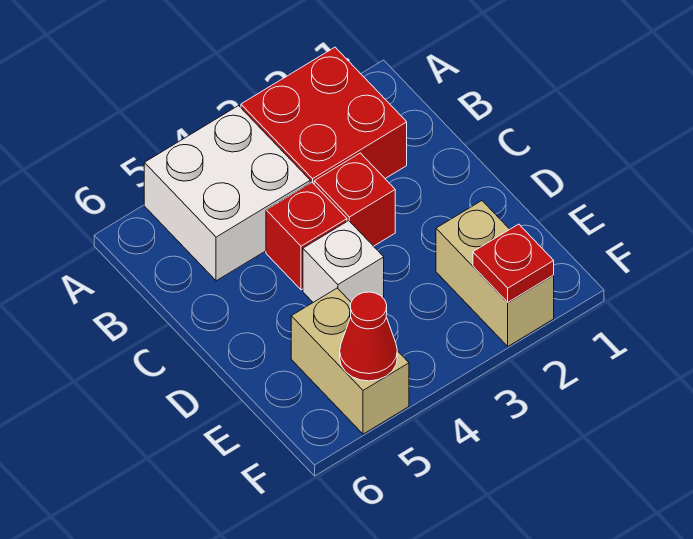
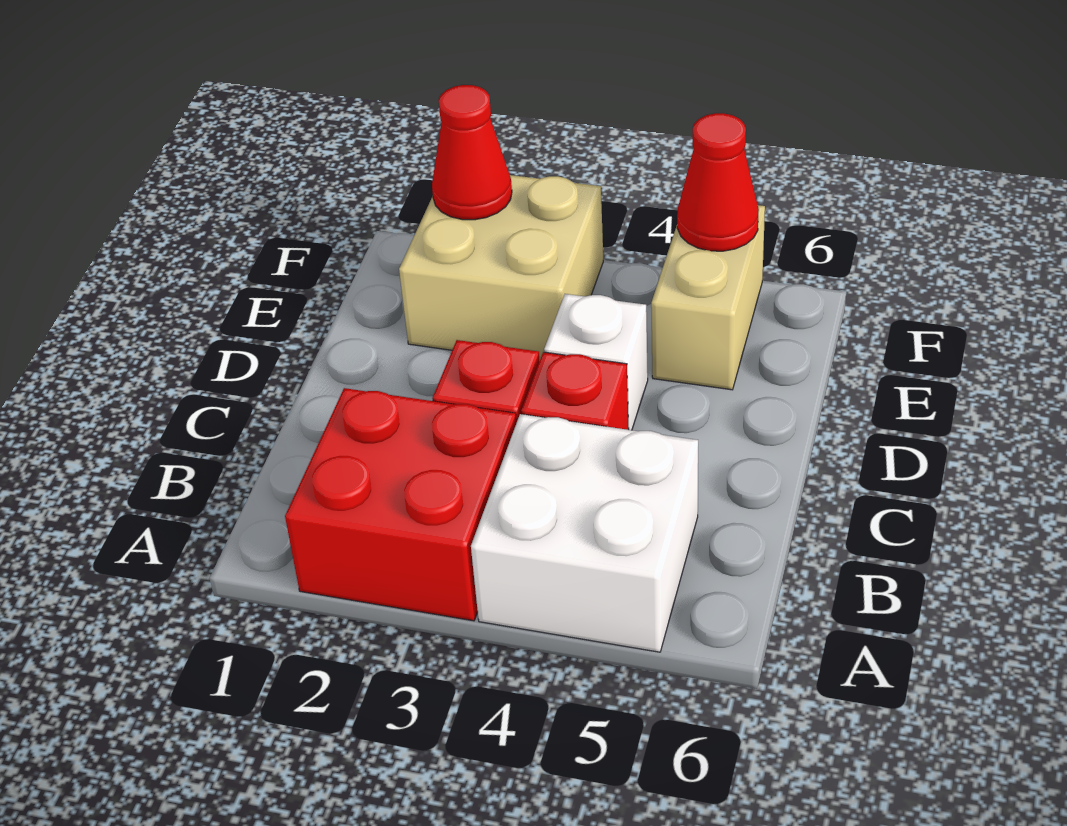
tan brick E2:F2 level 1 -> tan brick E2:F3 level 1
red plate F2 level 2 -> red cone F2 level 2

